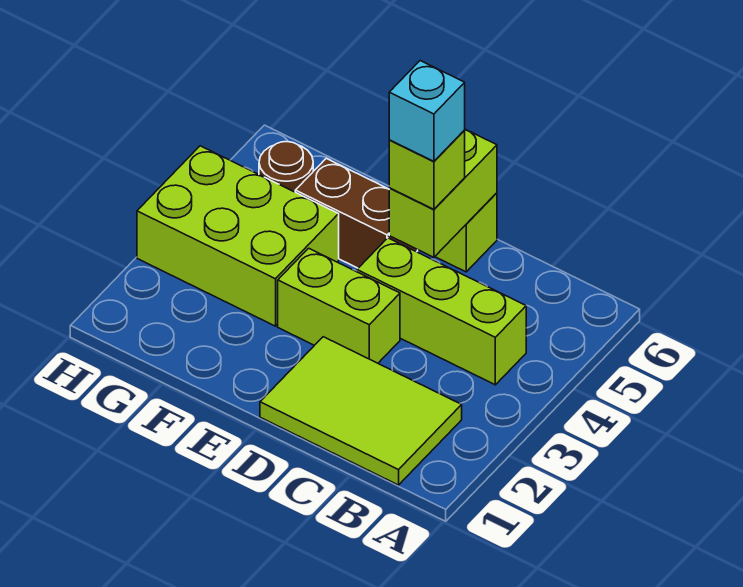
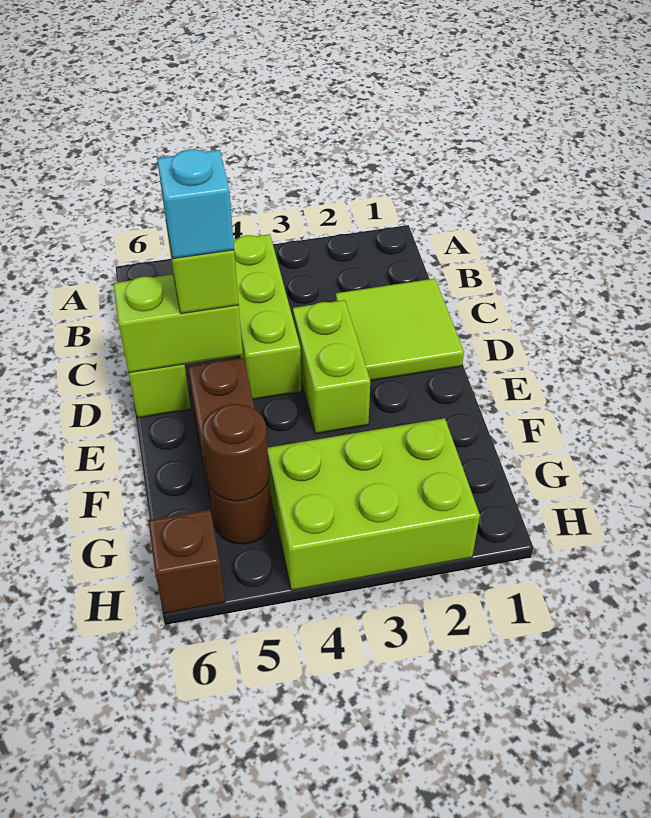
lime tile B1:D2 level 1 -> lime tile C1:D2 level 1
lime brick F3:H4 level 1 -> lime brick G2:H4 level 1
none -> brown round brick G5 level 2
none -> brown brick H6 level 1

